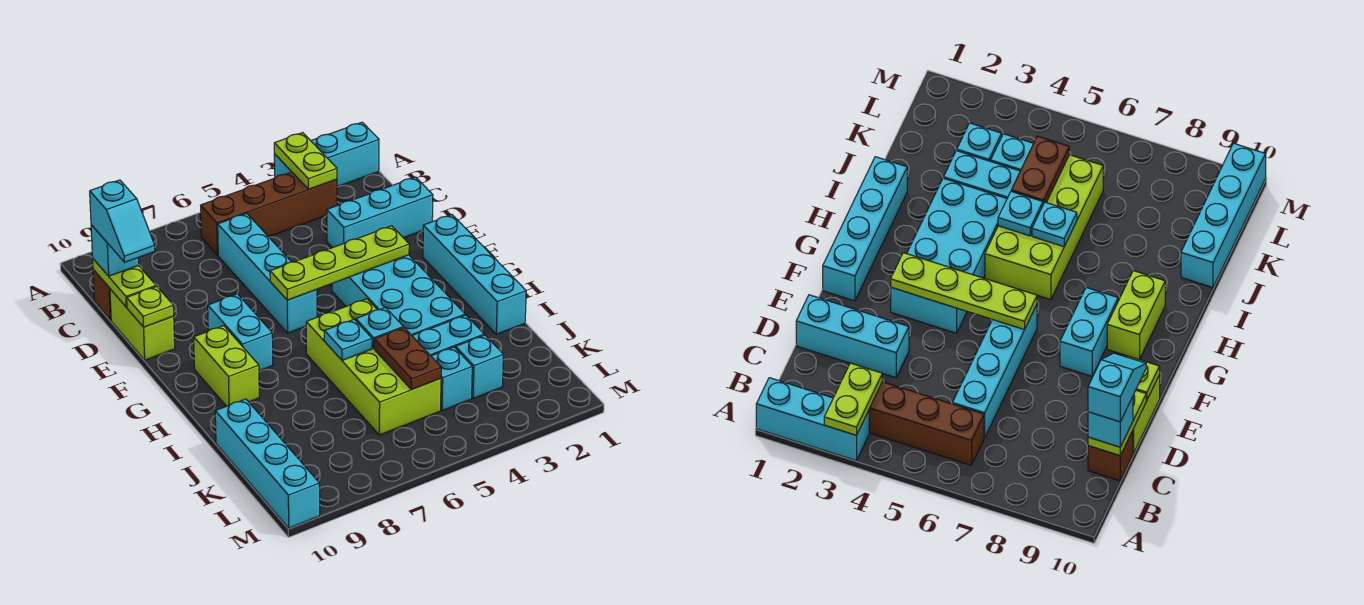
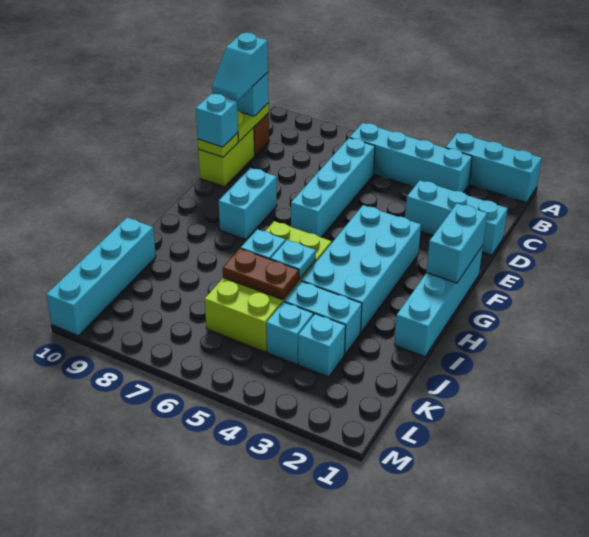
lime plate A3:B3 level 2 -> none
brown brick B3:B6 level 1 -> cyan brick B3:B6 level 1
none -> cyan brick E10 level 3
none -> cyan brick F1:G1 level 2
lime plate F3:F6 level 2 -> none
lime brick G9:H9 level 1 -> none
brown plate J5:K5 level 2 -> brown plate J5:J6 level 2

